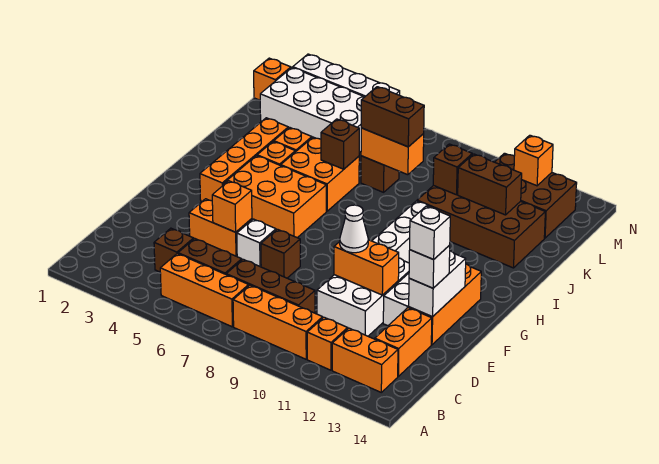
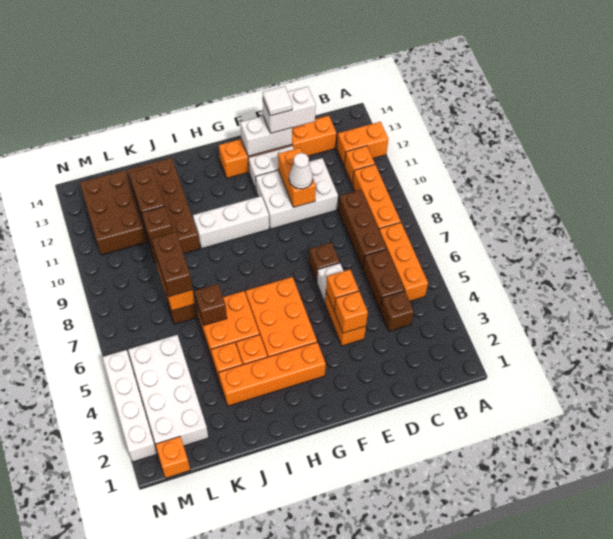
orange brick B12:B13 level 1 -> orange brick A12:B12 level 1
white brick E13 level 3 -> white brick D13:E13 level 3
white brick E13 level 4 -> white tile E13 level 4
orange brick M12 level 2 -> orange brick E4 level 2

